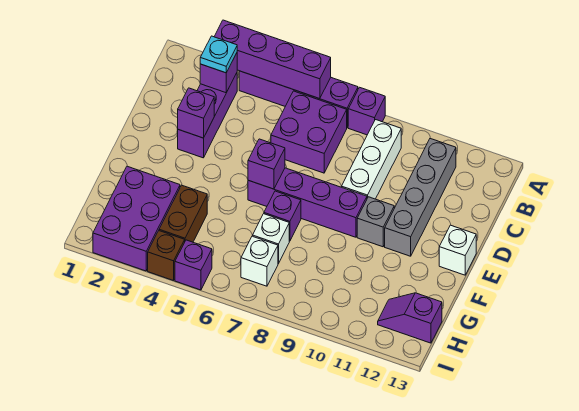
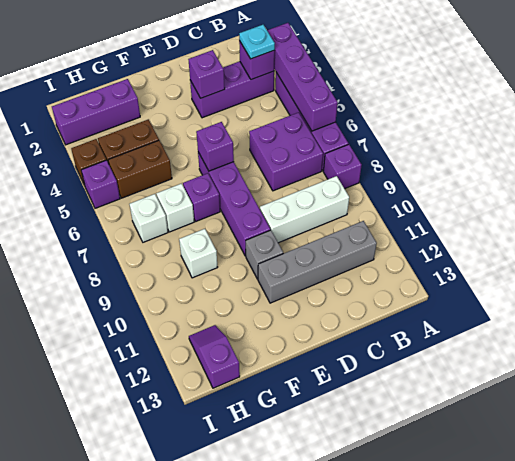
white brick E13 level 1 -> white brick G9 level 1
purple brick G2:I3 level 1 -> purple brick G2:I2 level 1
none -> brown brick G5:H5 level 1

